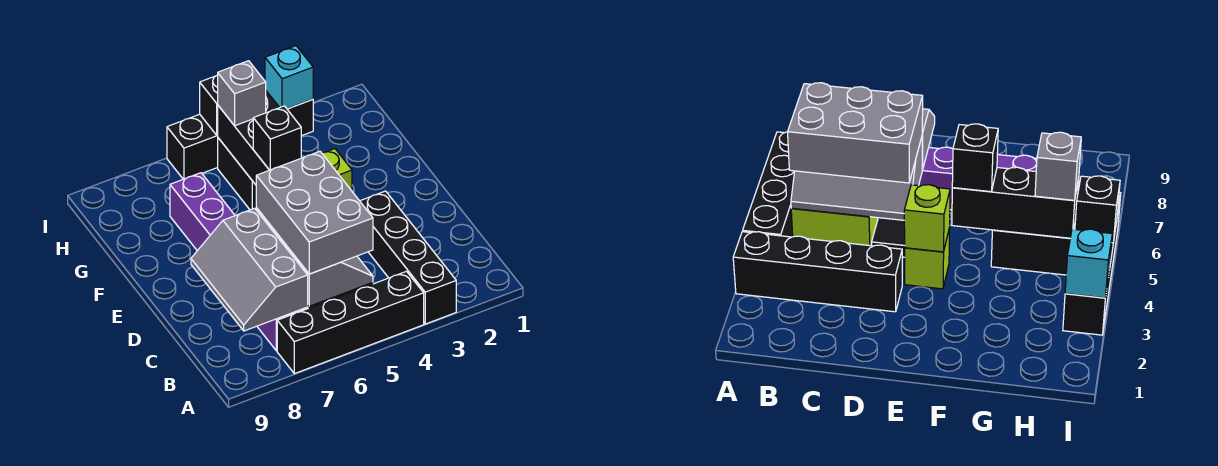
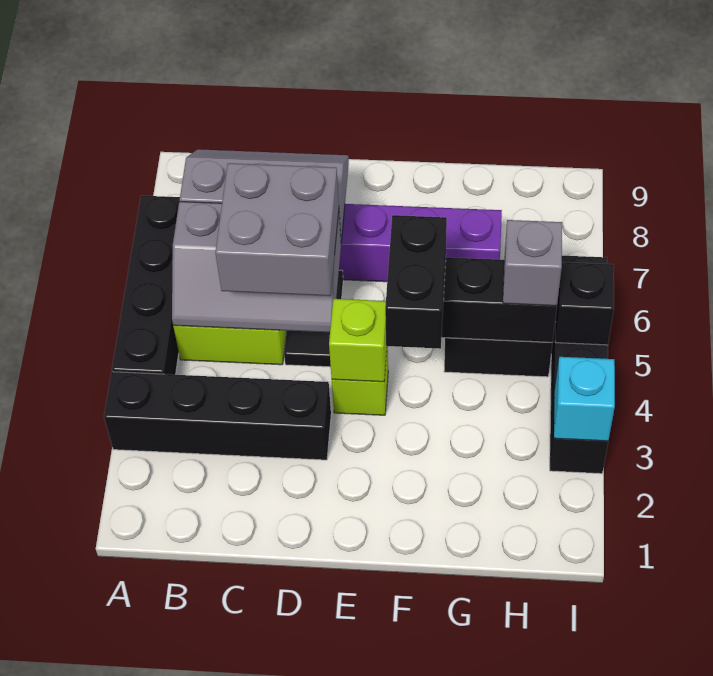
grey brick B5:D6 level 3 -> grey brick C5:D6 level 3
black brick F5 level 3 -> black brick F4:F5 level 3

